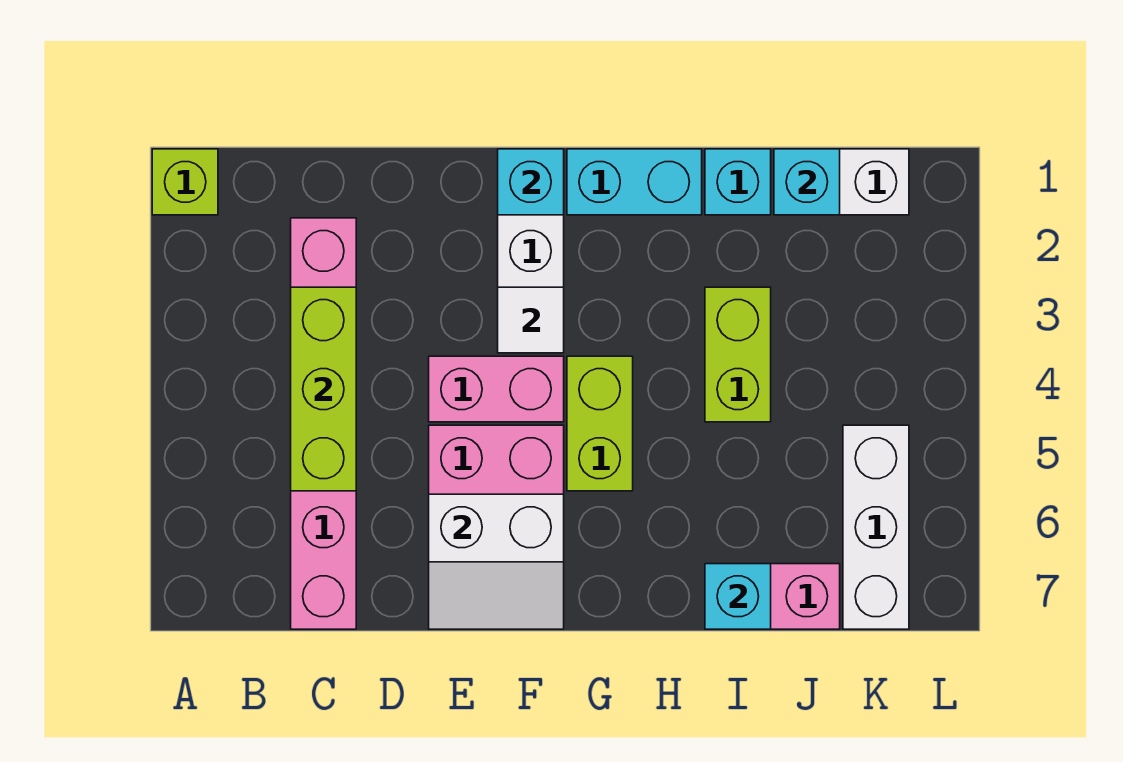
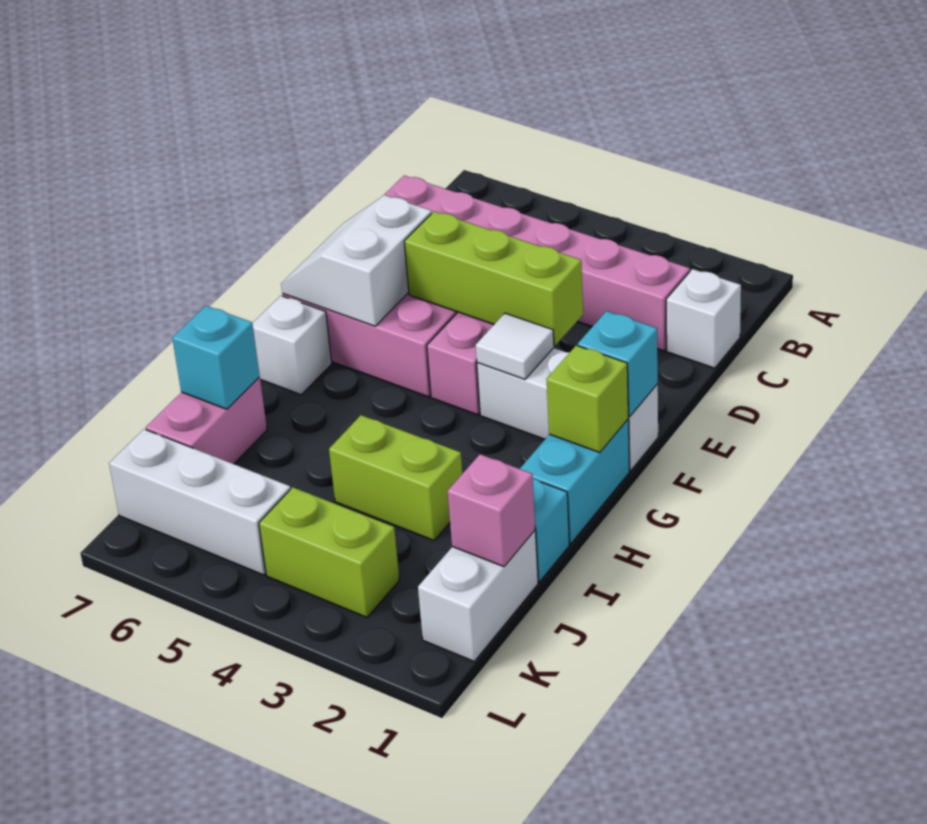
lime brick A1 level 1 -> lime brick G1 level 2
none -> white brick C1 level 1
lime brick C3:C5 level 2 -> lime brick E3:E5 level 2
lime brick G4:G5 level 1 -> lime brick K3:K4 level 1
none -> white brick G7 level 1
cyan brick J1 level 2 -> pink brick J1 level 2

